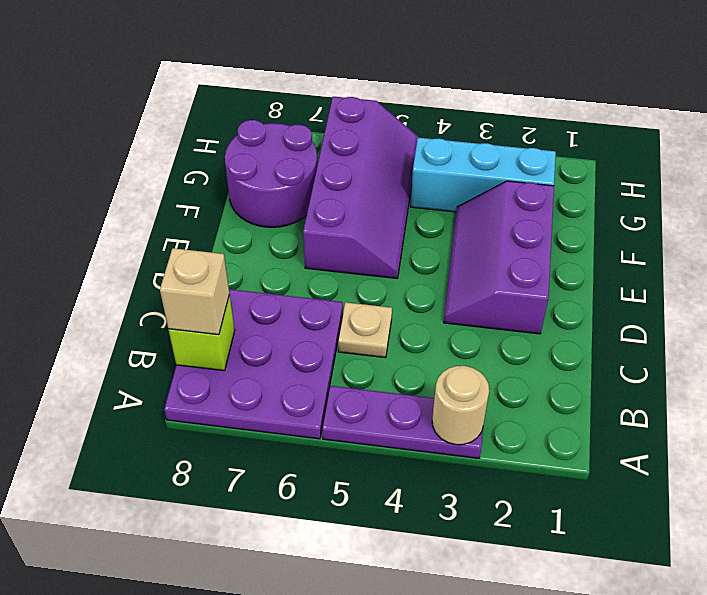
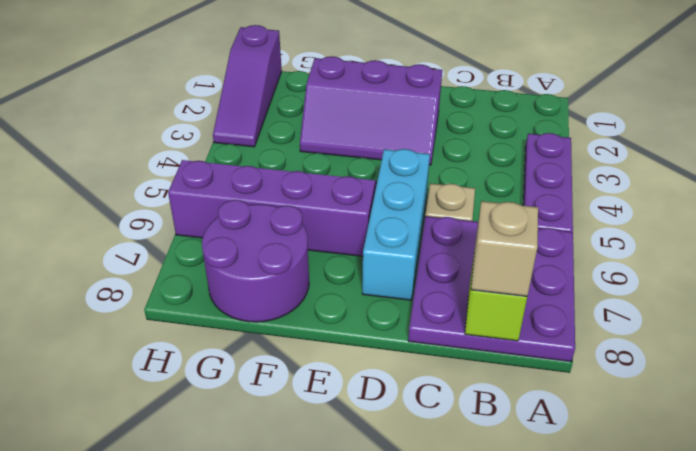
tan round brick A3 level 2 -> none
cyan brick G2:G4 level 1 -> cyan brick D5:D7 level 1
none -> purple slope H1:H3 level 1 top 1

